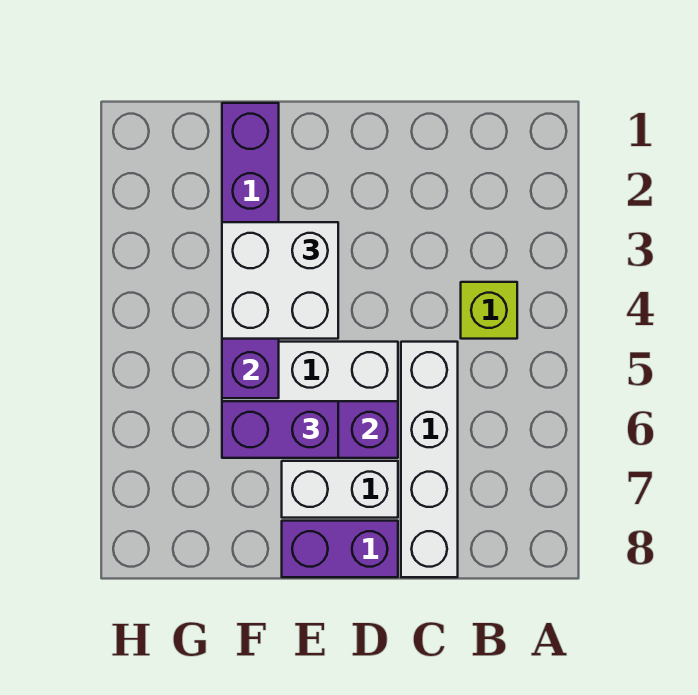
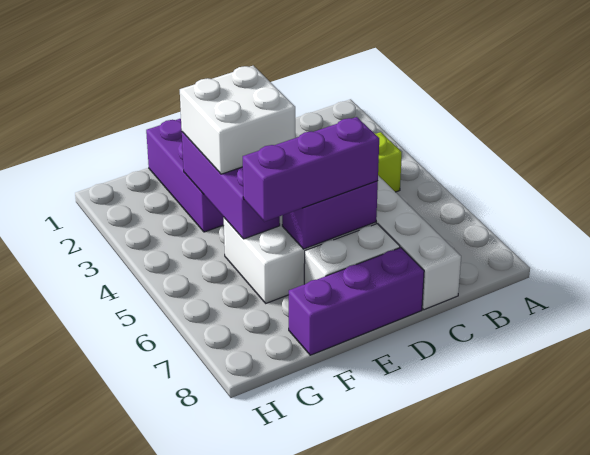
purple brick D8:E8 level 1 -> purple brick D8:F8 level 1
purple brick E6:F6 level 3 -> purple brick D6:F6 level 3

